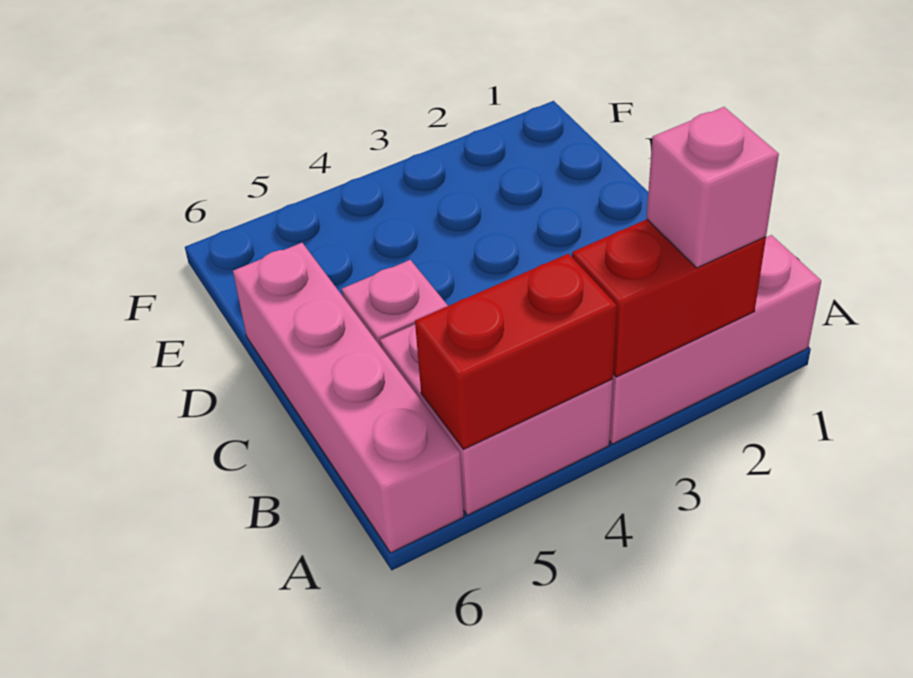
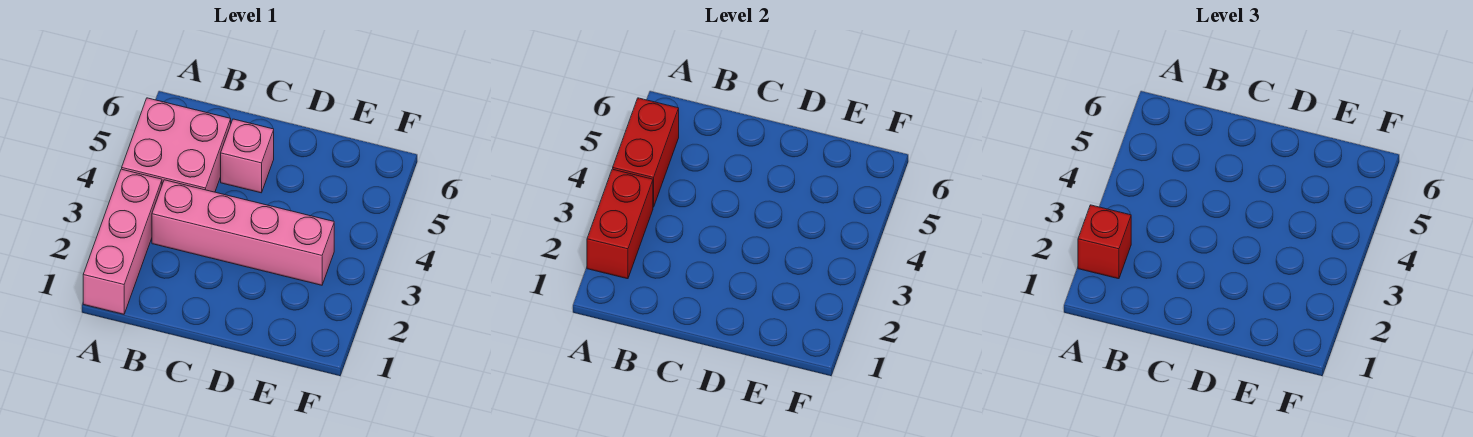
pink brick A2 level 3 -> red brick A2 level 3
pink brick A6:D6 level 1 -> pink brick B3:E3 level 1

